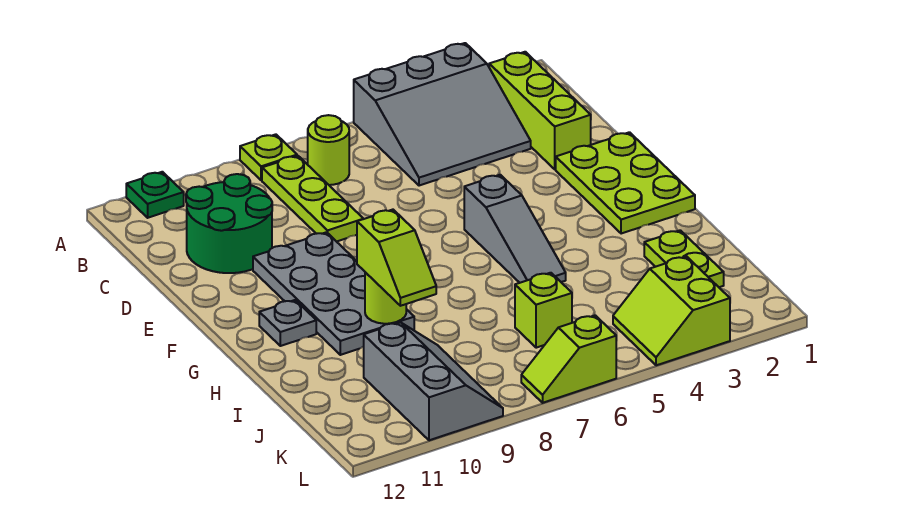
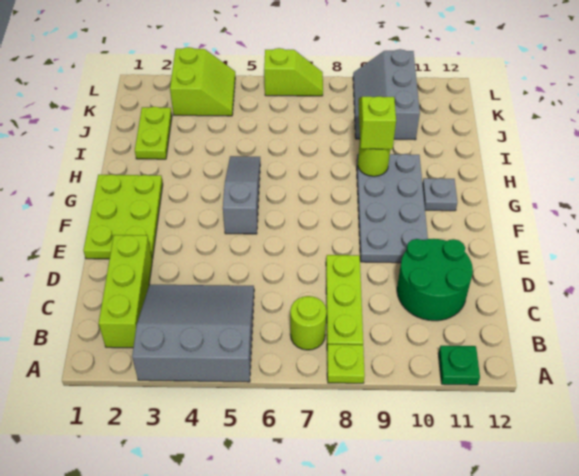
lime brick J6 level 1 -> none

